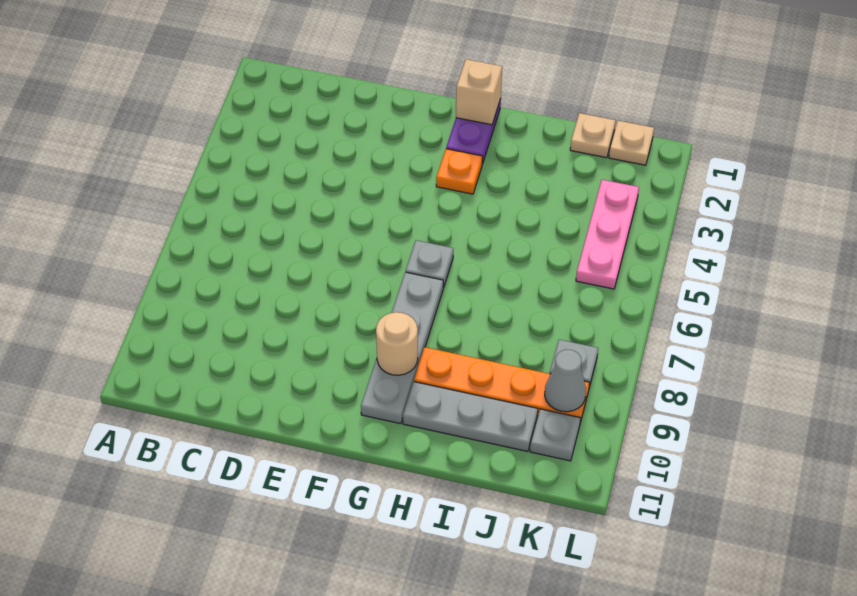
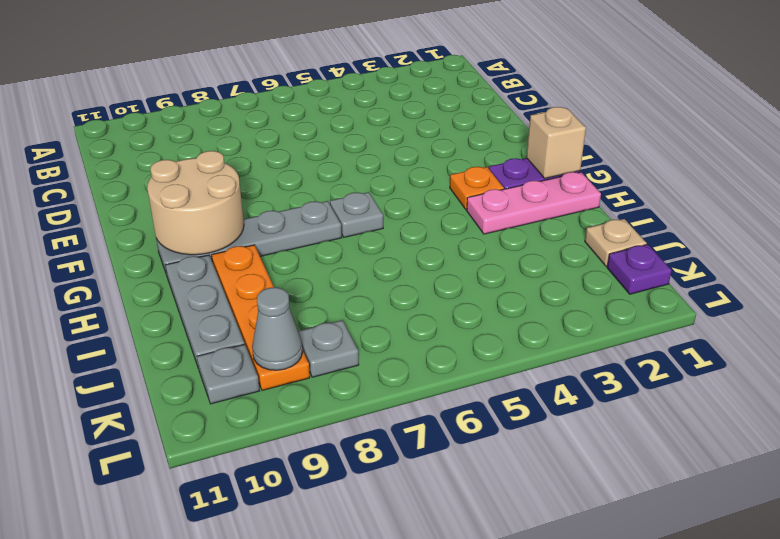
tan round brick G9 level 2 -> tan round brick F9:G10 level 2
tan plate K1 level 1 -> purple plate K1 level 1
pink plate K3:K5 level 1 -> pink plate H1:H3 level 1

